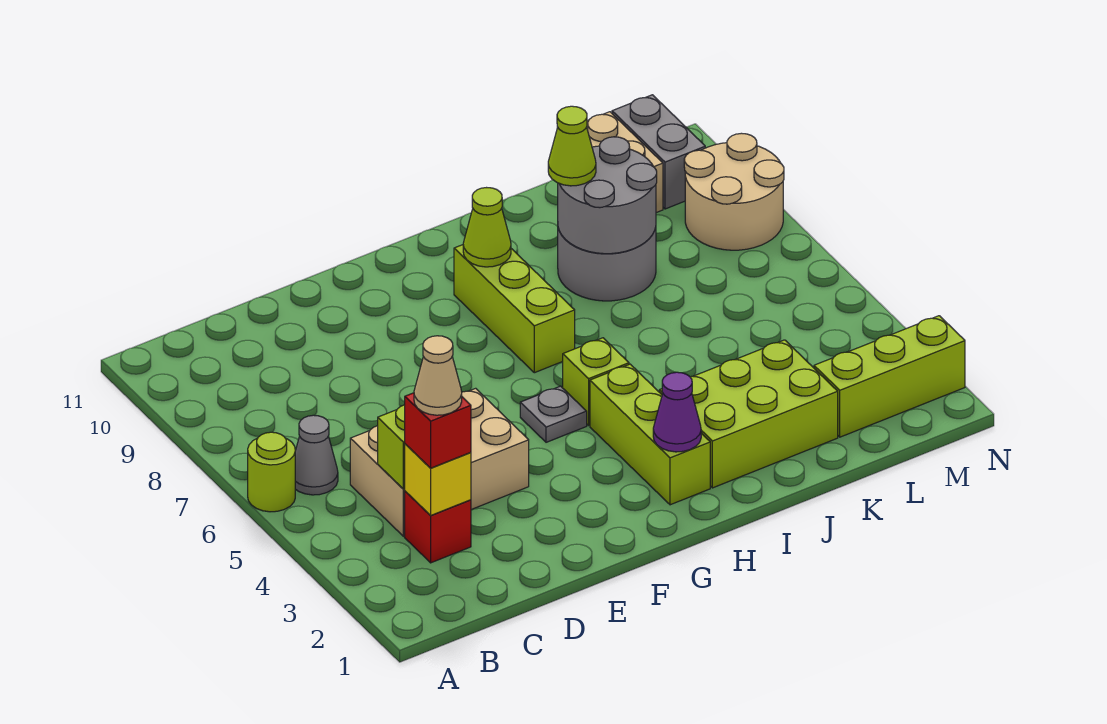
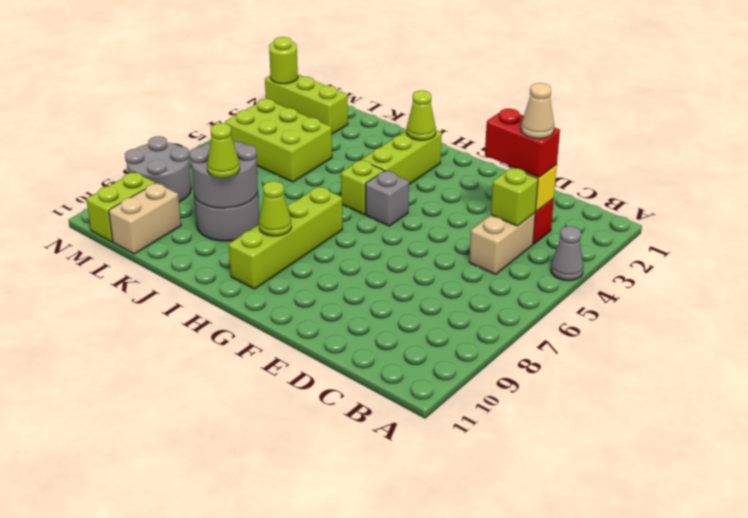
lime round brick A6 level 1 -> lime round brick N2 level 2
grey cone B6 level 1 -> grey cone A4 level 1
red brick C3 level 3 -> red brick C3:D3 level 3
tan brick C4:E5 level 1 -> tan brick C4:C5 level 1
grey plate G5 level 1 -> grey brick G5 level 1
purple cone H2 level 2 -> lime cone H2 level 2
lime brick H7:H9 level 1 -> lime brick H7:H10 level 1
lime brick I2:K3 level 1 -> lime brick K4:M5 level 1
tan round brick M8:N9 level 1 -> grey round brick M8:N9 level 1
grey brick M10:M11 level 1 -> lime brick M10:M11 level 1

